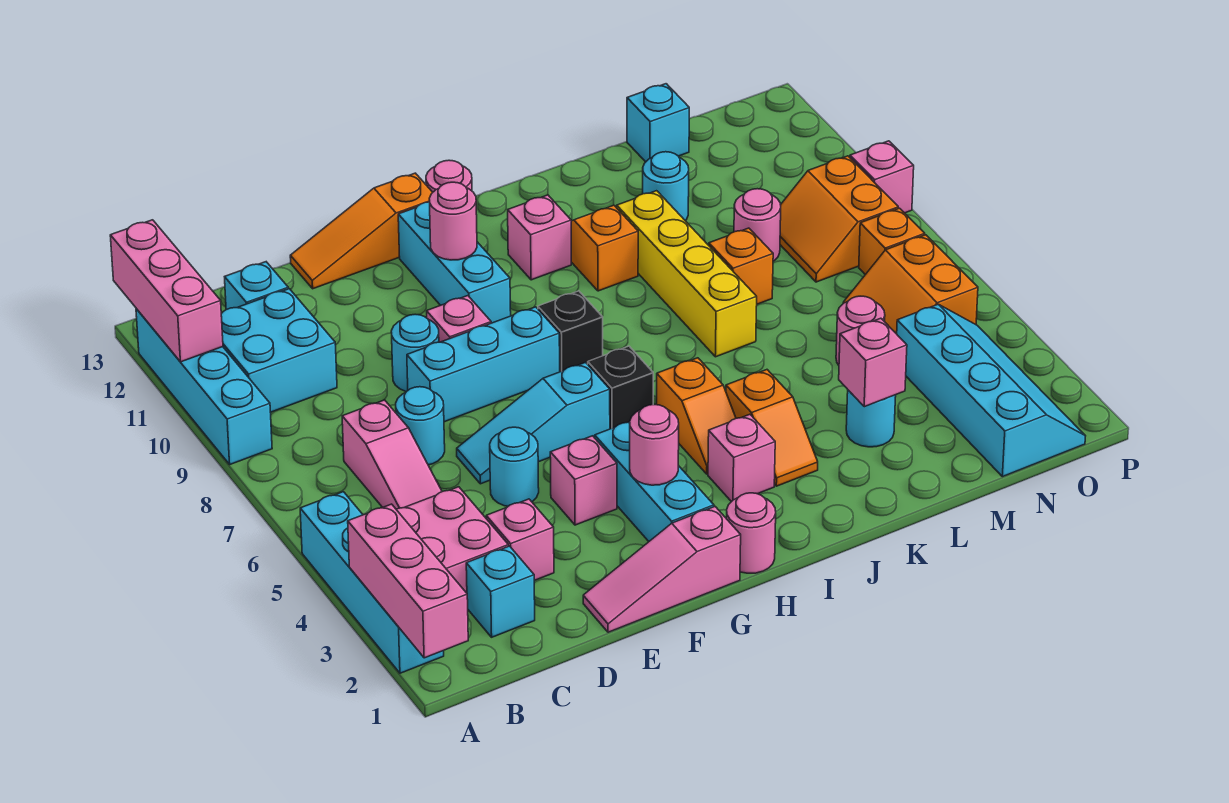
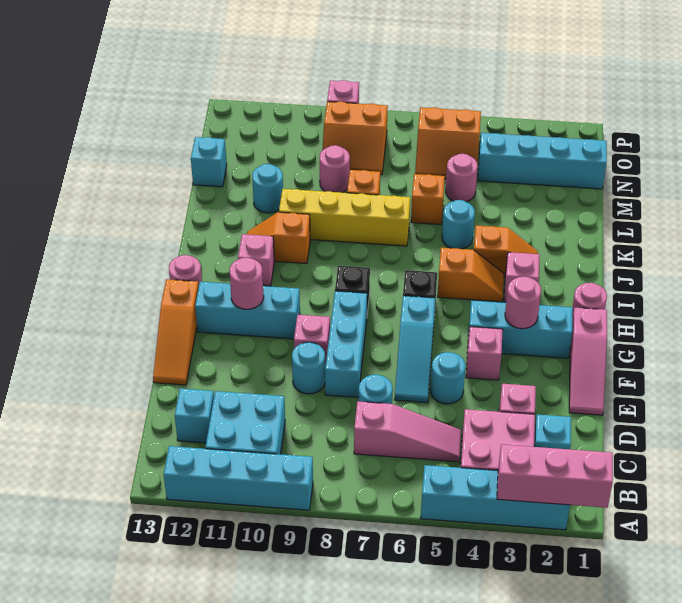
pink brick A11:A13 level 2 -> none
cyan round brick L3 level 1 -> cyan round brick K5 level 1
pink brick L3 level 2 -> none
orange brick O7 level 1 -> orange brick L6 level 1

